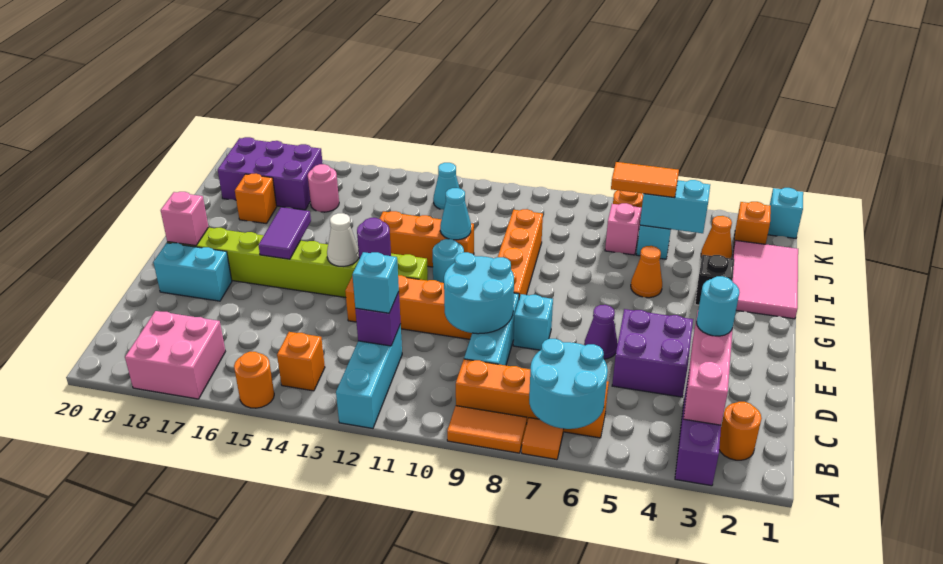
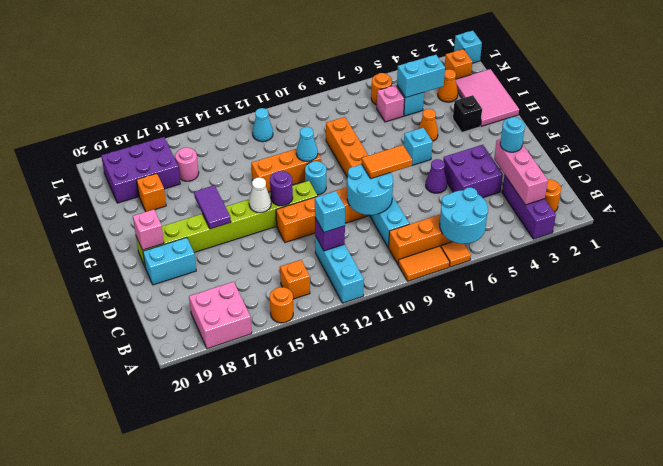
cyan brick E8 level 1 -> cyan brick G6 level 1
orange tile J5:J6 level 3 -> orange tile E8:E9 level 3

